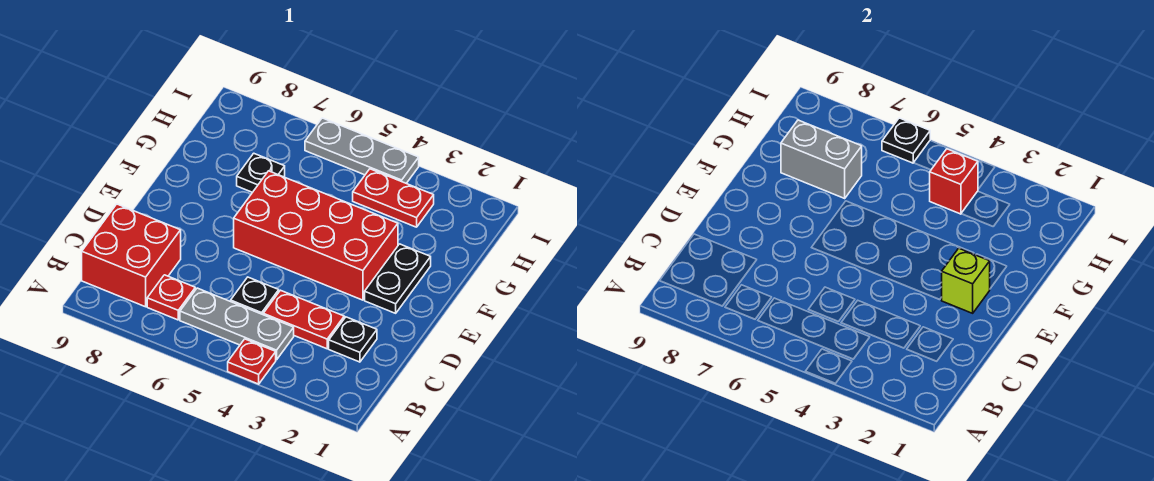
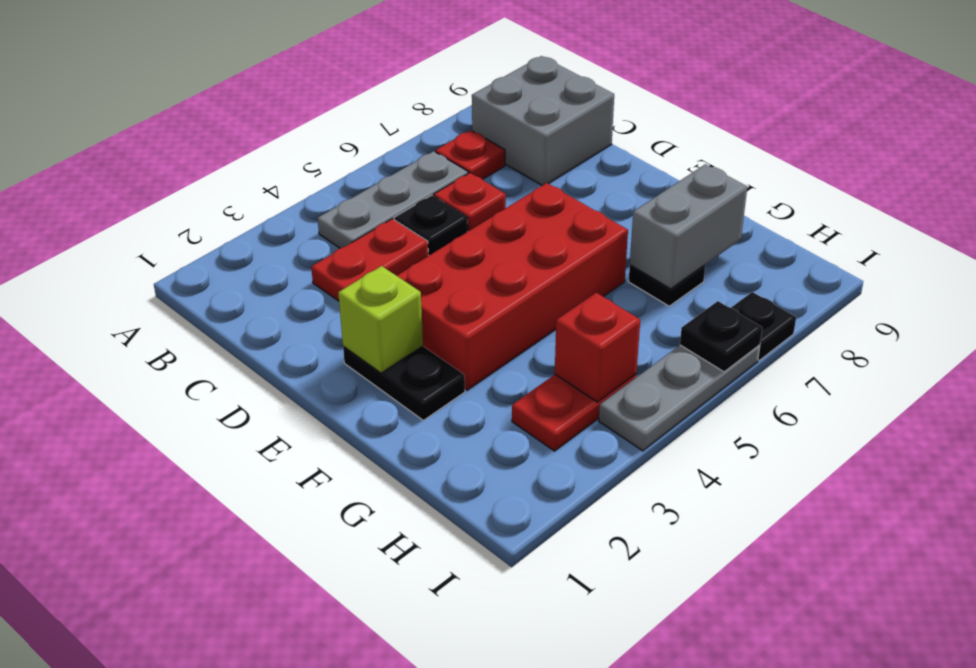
red plate A4 level 1 -> red plate C6 level 1
red brick B8:C9 level 1 -> grey brick B8:C9 level 1
black plate C2 level 1 -> black plate I7 level 1

